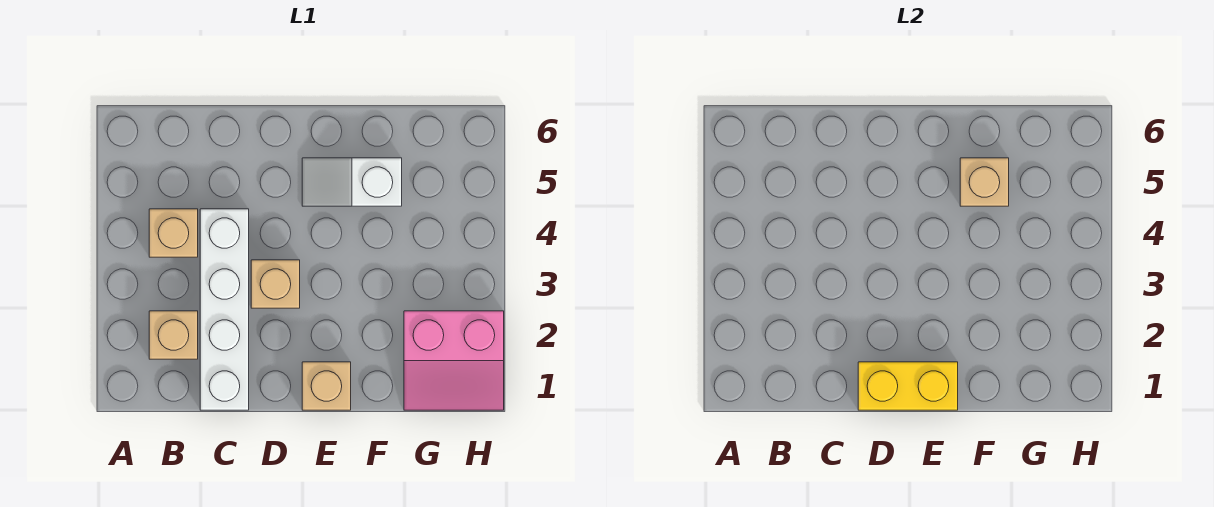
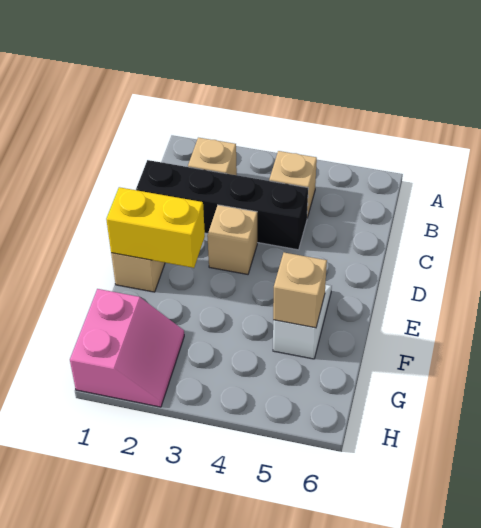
white brick C1:C4 level 1 -> black brick C1:C4 level 1
yellow brick D1:E1 level 2 -> yellow brick E1:E2 level 2
pink slope G1:H2 level 1 top 2 -> pink slope G1:H2 level 1 top 1

